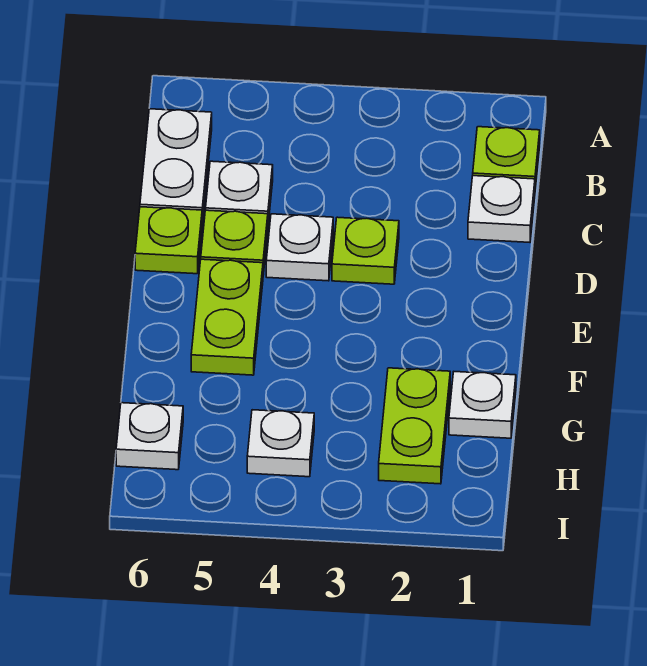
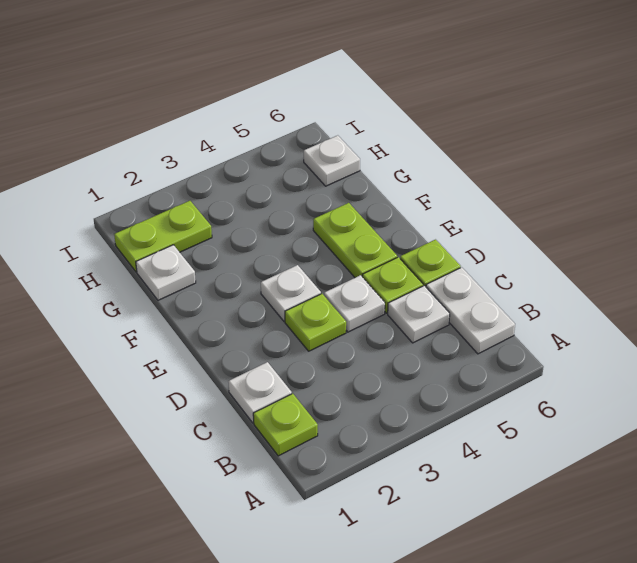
lime plate G2:H2 level 1 -> lime plate H1:H2 level 1
white plate H4 level 1 -> white plate E3 level 1

